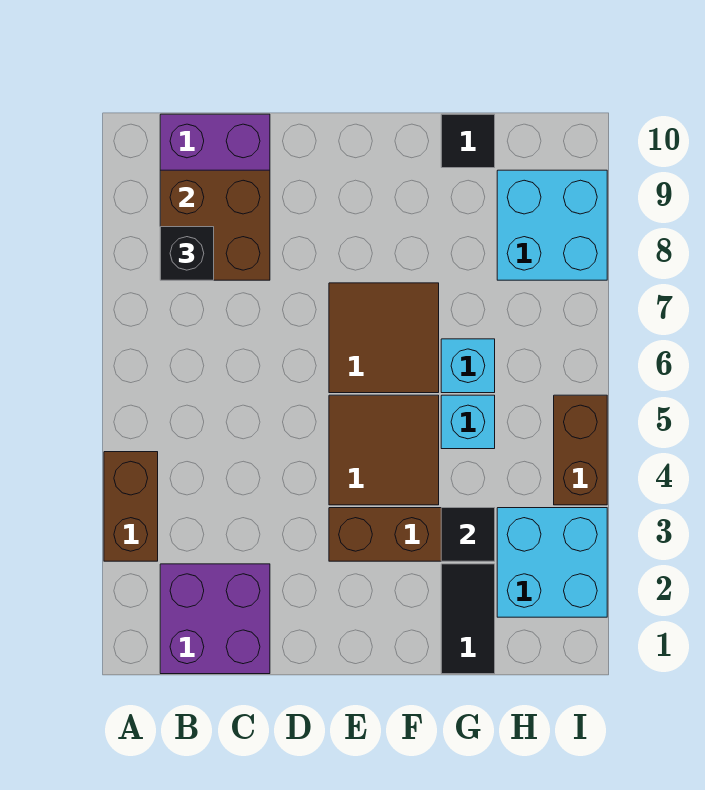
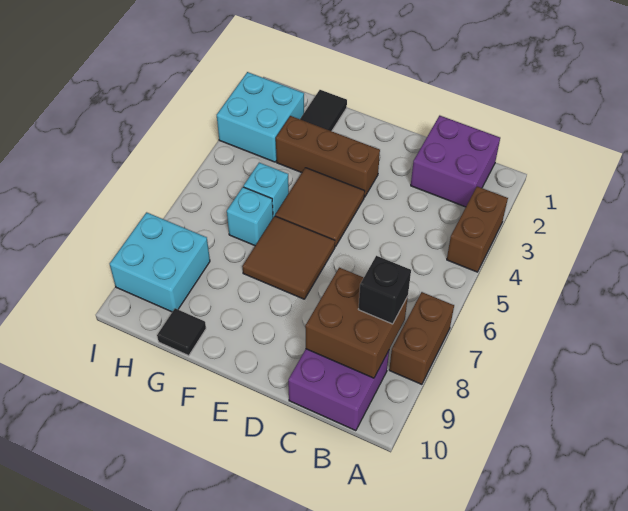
black tile G3 level 2 -> none
brown brick I4:I5 level 1 -> brown brick A7:A8 level 1

